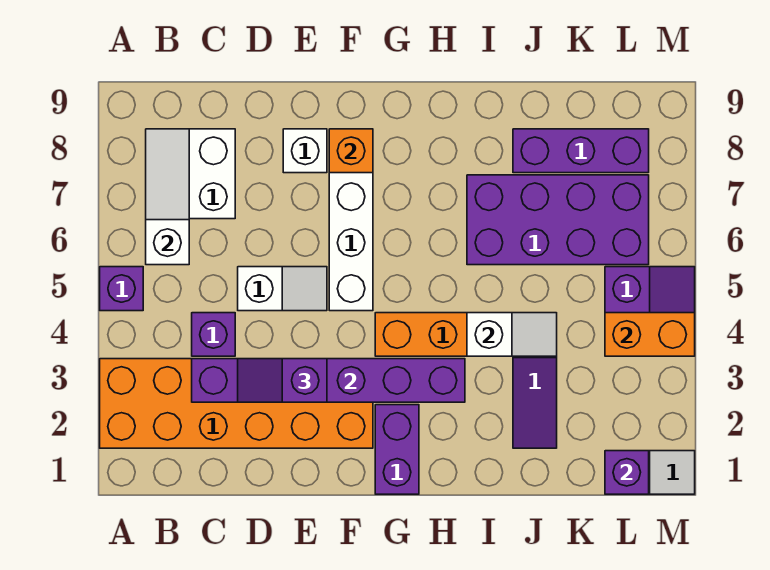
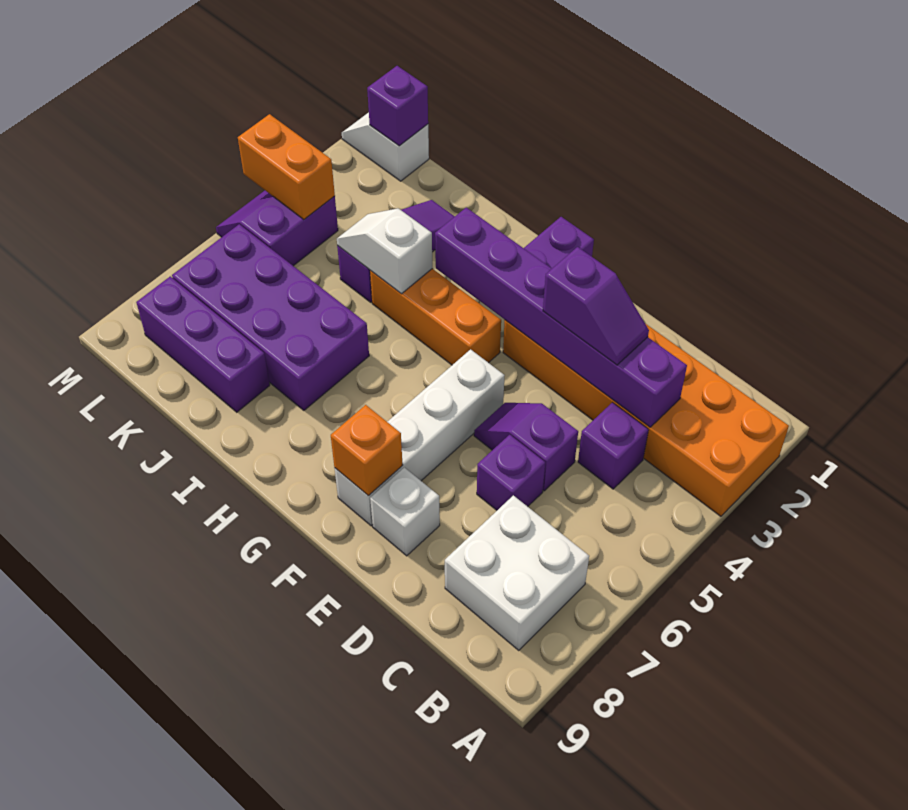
purple brick A5 level 1 -> purple brick D6 level 1
white slope B6:B8 level 2 top 6 -> none
white slope D5:E5 level 1 top D -> purple slope D5:E5 level 1 top D

